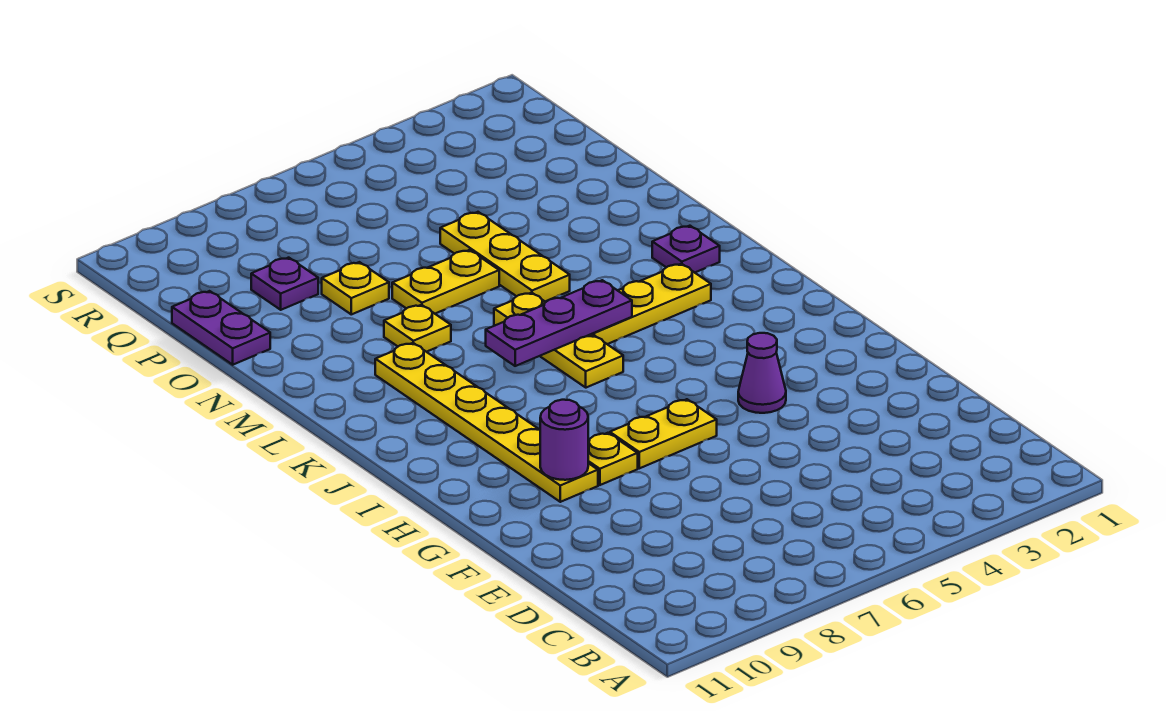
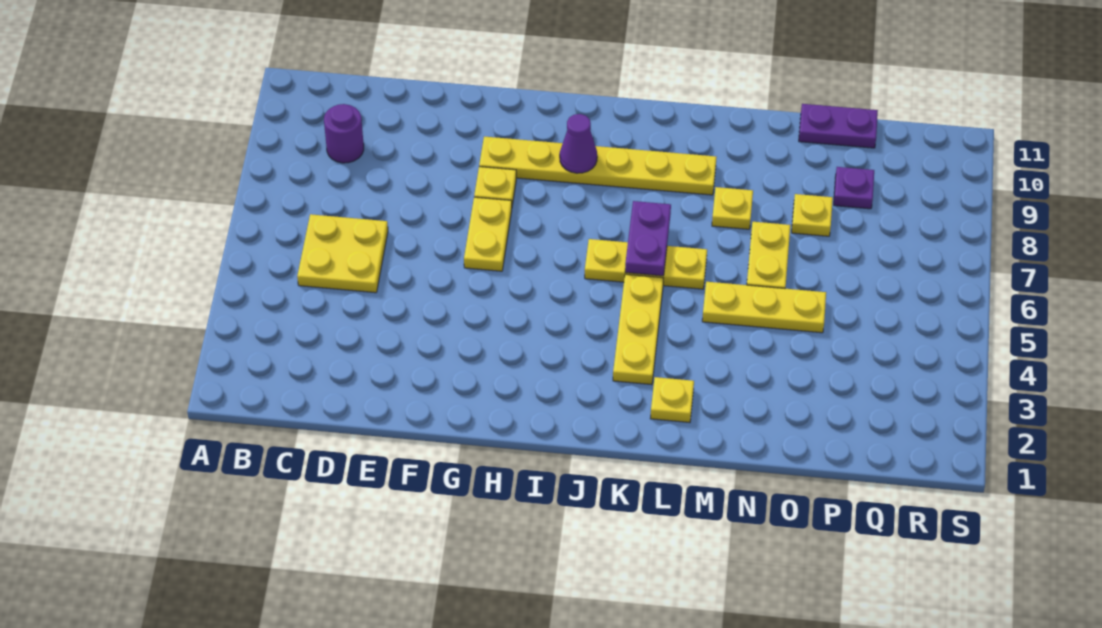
none -> yellow plate C5:D6 level 1
purple cone G4 level 1 -> purple cone I9 level 2
purple round brick G9 level 2 -> purple round brick C9 level 1
purple plate K5:K7 level 2 -> purple plate K6:K7 level 2
purple plate L2 level 1 -> yellow plate L2 level 1

